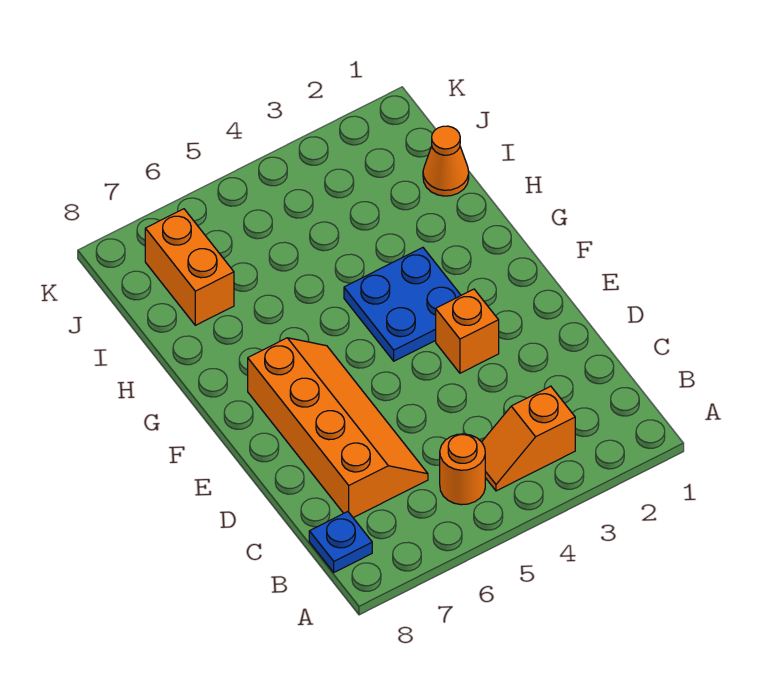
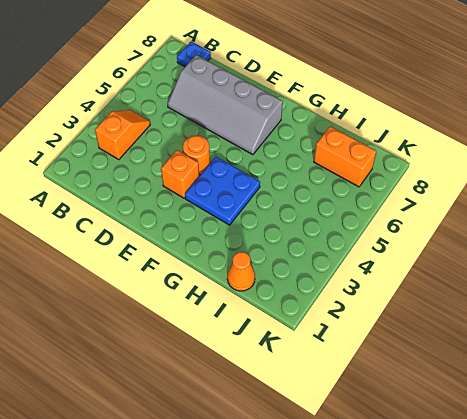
orange round brick B5 level 1 -> orange round brick E4 level 1
orange slope C6:F7 level 1 top 7 -> grey slope C6:F7 level 1 top 7

